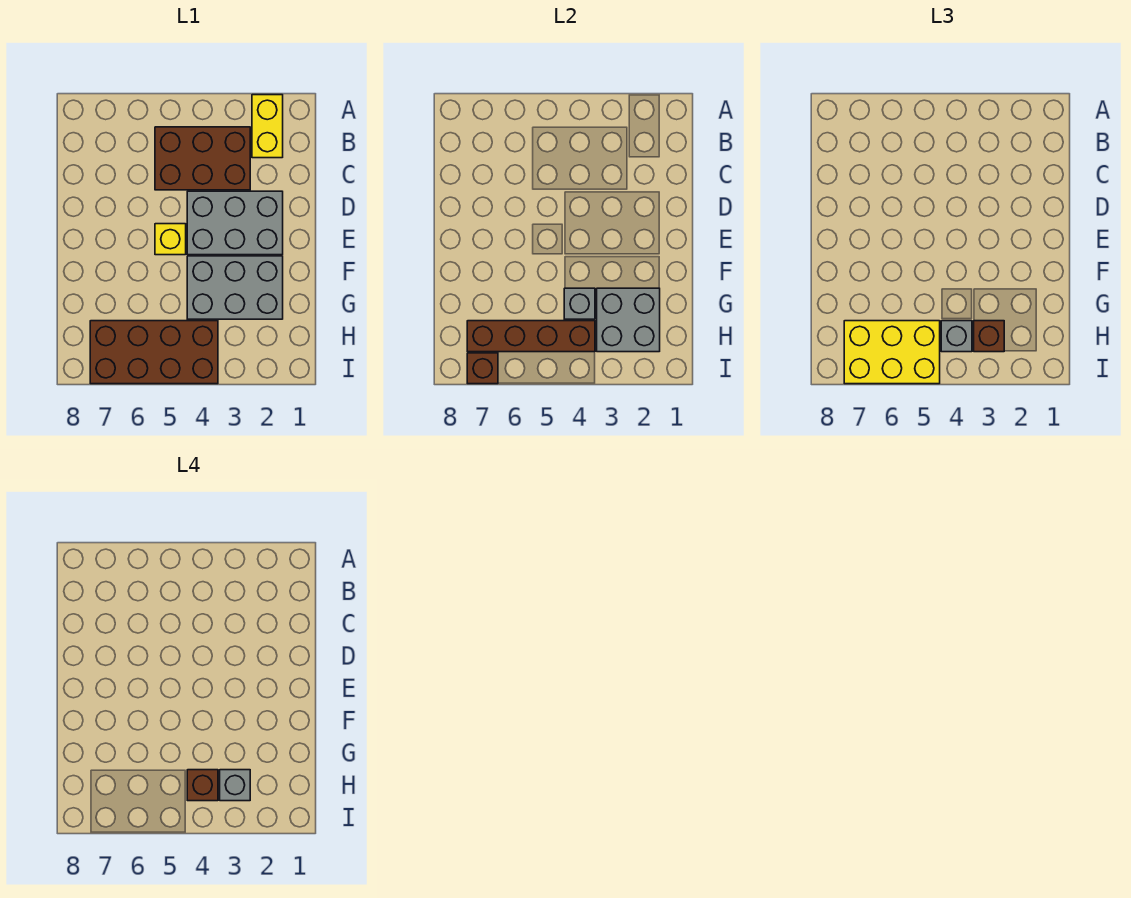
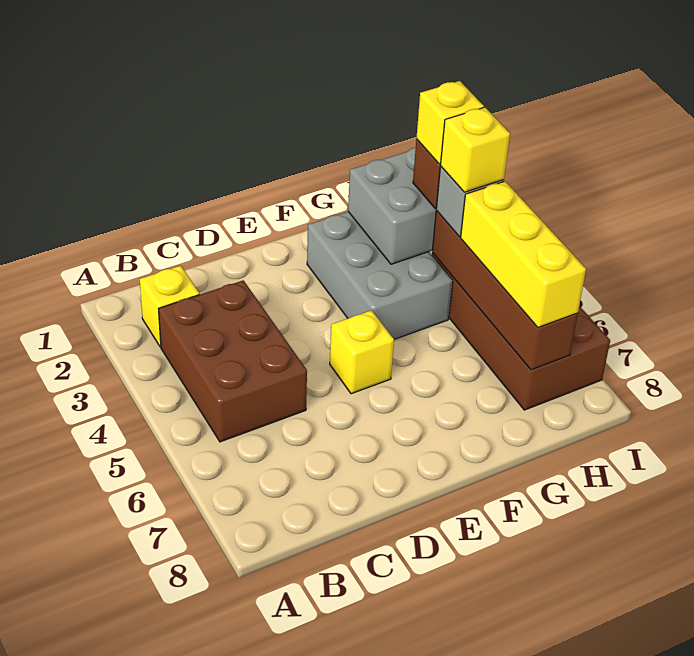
yellow brick A2:B2 level 1 -> yellow brick B2 level 1
grey brick D2:E4 level 1 -> none
grey brick G4 level 2 -> none
grey brick H3 level 4 -> yellow brick H3 level 4
brown brick H4 level 4 -> yellow brick H4 level 4
yellow brick H5:I7 level 3 -> yellow brick H5:H7 level 3
brown brick I7 level 2 -> none

